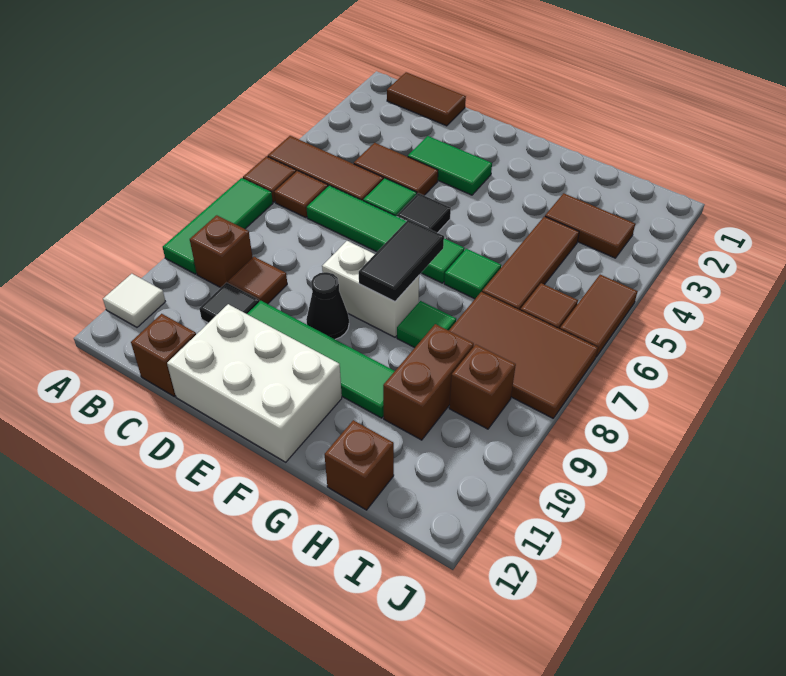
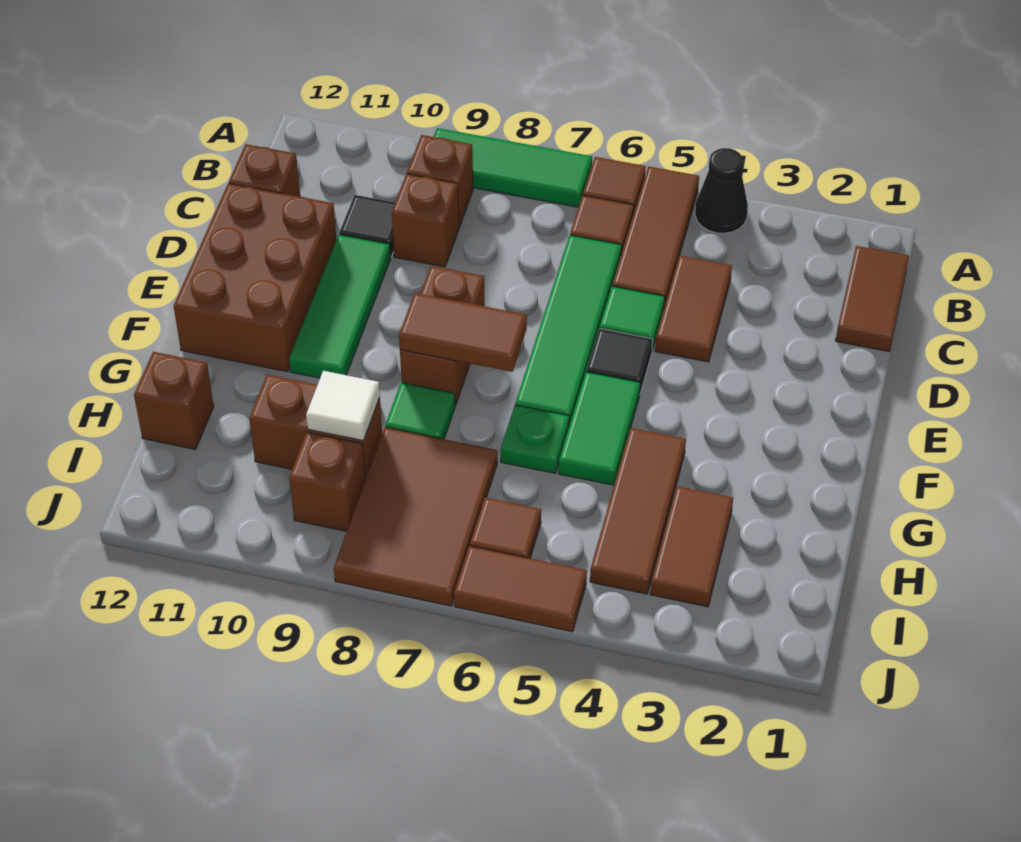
white tile A11 level 1 -> white tile H9 level 2
brown tile C9 level 1 -> brown brick C9 level 1
green tile D3:E3 level 1 -> green tile F5:G5 level 1
green tile D10:G10 level 1 -> green tile D10:F10 level 1
white brick D11:F12 level 1 -> brown brick D11:F12 level 1
white brick E8:F8 level 1 -> brown brick E8:F8 level 1
black cone E9 level 1 -> black cone A4 level 1
black tile F7:F8 level 2 -> brown tile F7:F8 level 2
green tile G6 level 1 -> green plate G6 level 1
brown tile H4:H6 level 1 -> brown tile G4:I4 level 1

